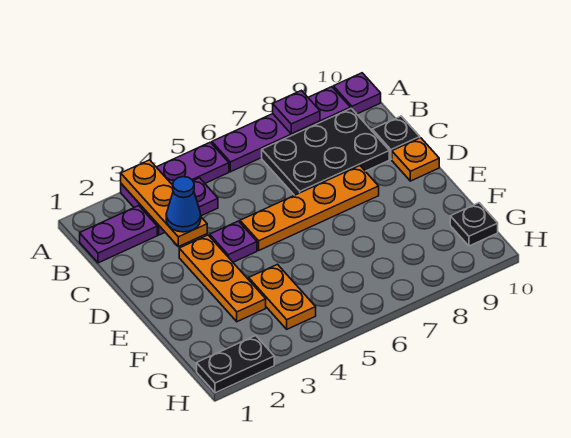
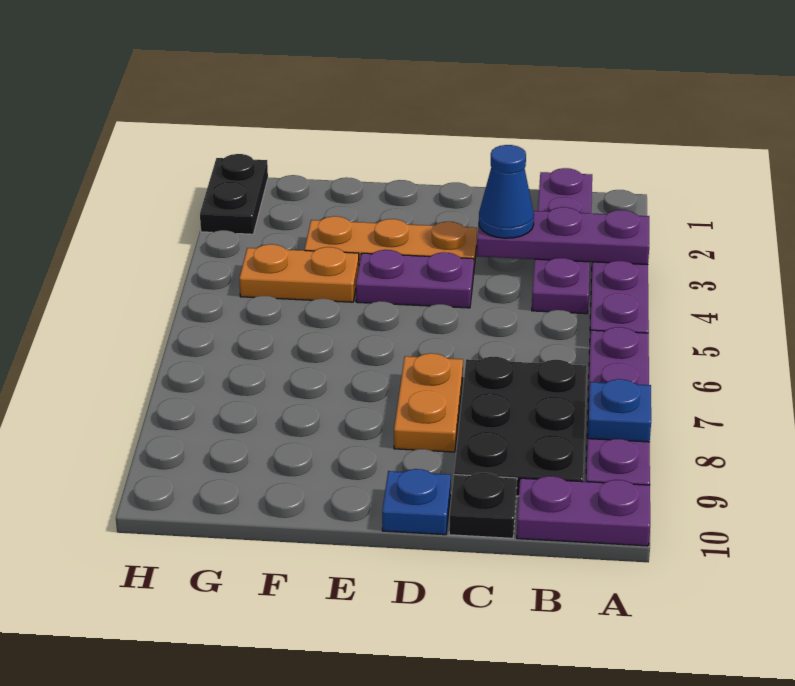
orange plate A3:C3 level 2 -> purple plate A3:C3 level 2
purple plate A8 level 2 -> blue plate A8 level 2
purple plate A10 level 1 -> purple plate A10:B10 level 1
purple plate D4 level 1 -> purple plate D4:E4 level 1
orange plate D5:D8 level 1 -> orange plate D7:D8 level 1
orange plate D10 level 1 -> blue plate D10 level 1
black plate G10 level 1 -> none

